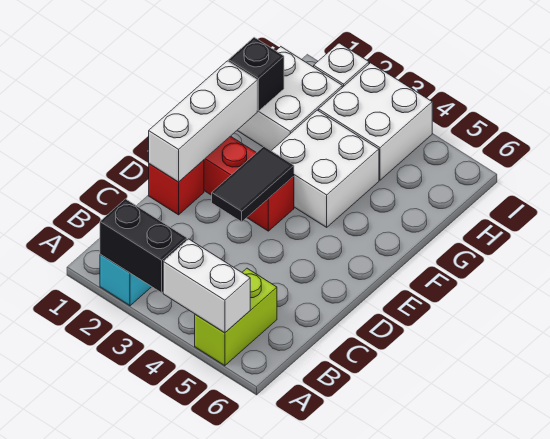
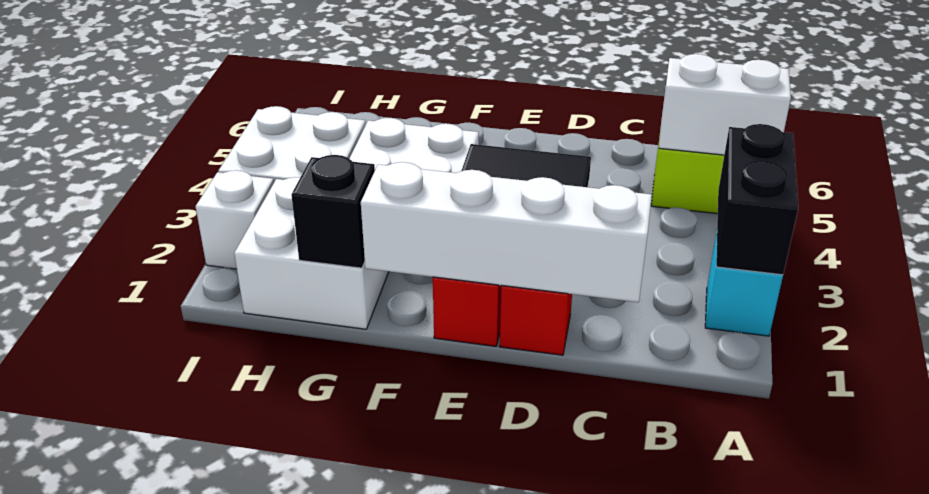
white brick A4:A5 level 2 -> white brick A5:B5 level 2
white brick D1:F1 level 2 -> white brick C1:F1 level 2

